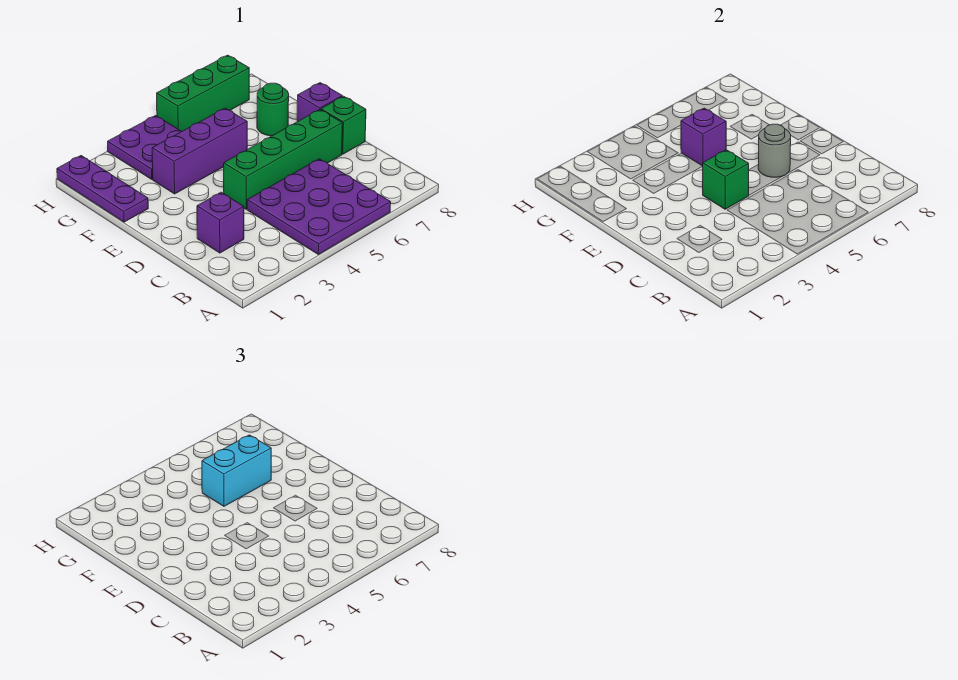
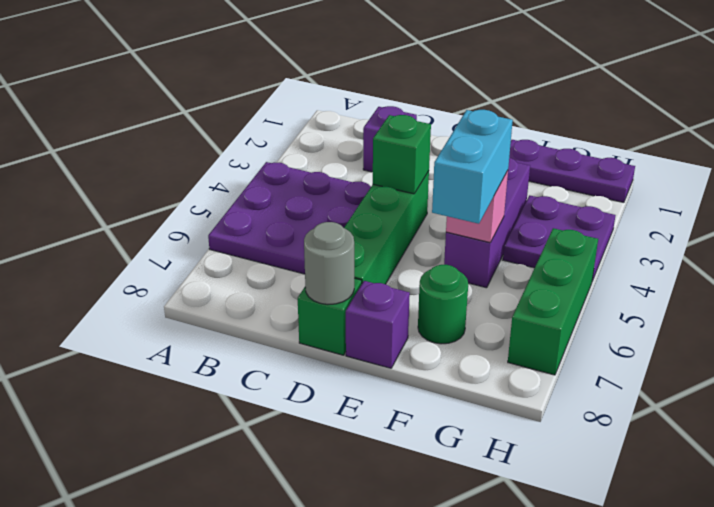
grey round brick D6 level 2 -> grey round brick D8 level 2
purple brick F5 level 2 -> pink brick F5 level 2

